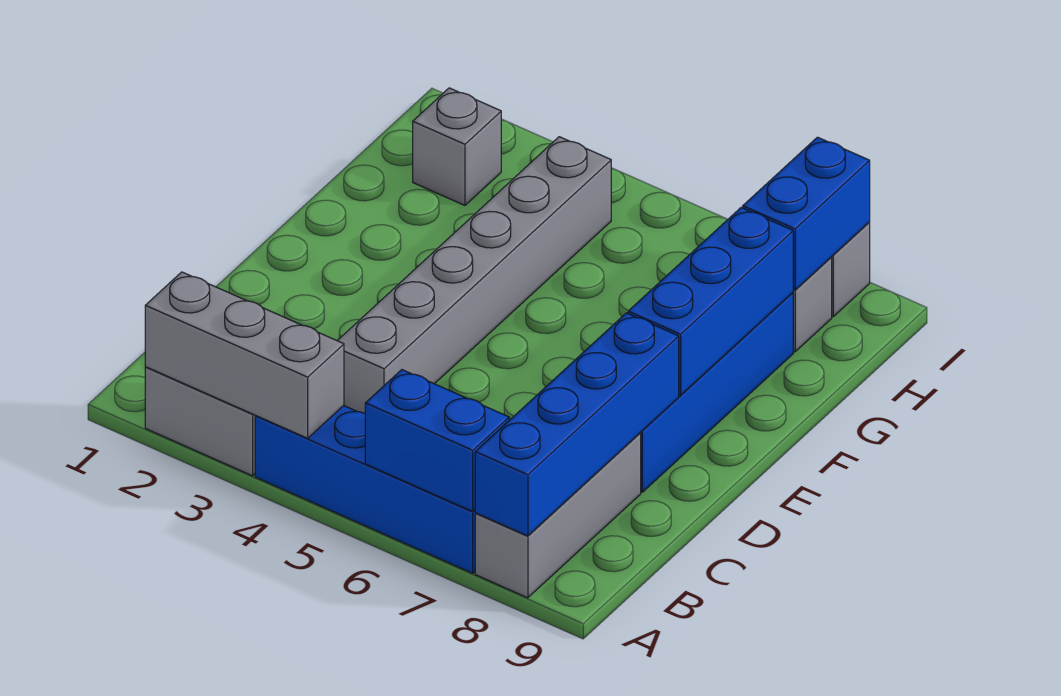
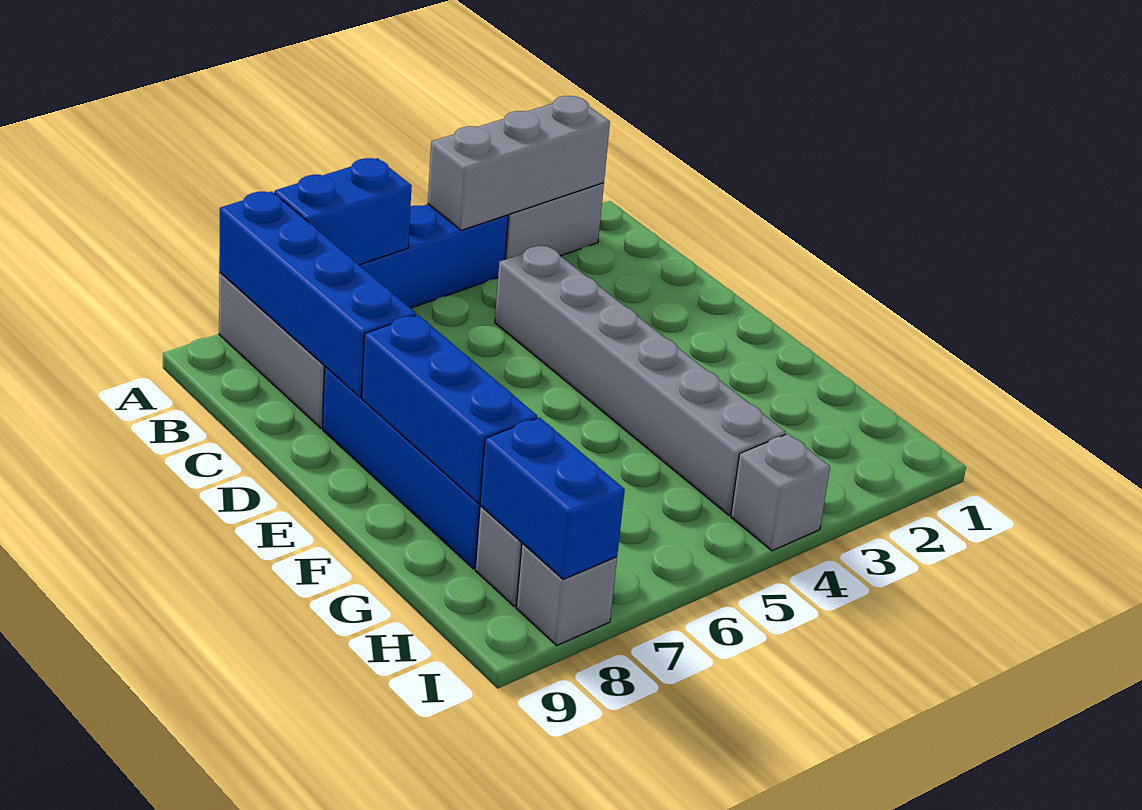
grey brick H2 level 1 -> grey brick I4 level 1

